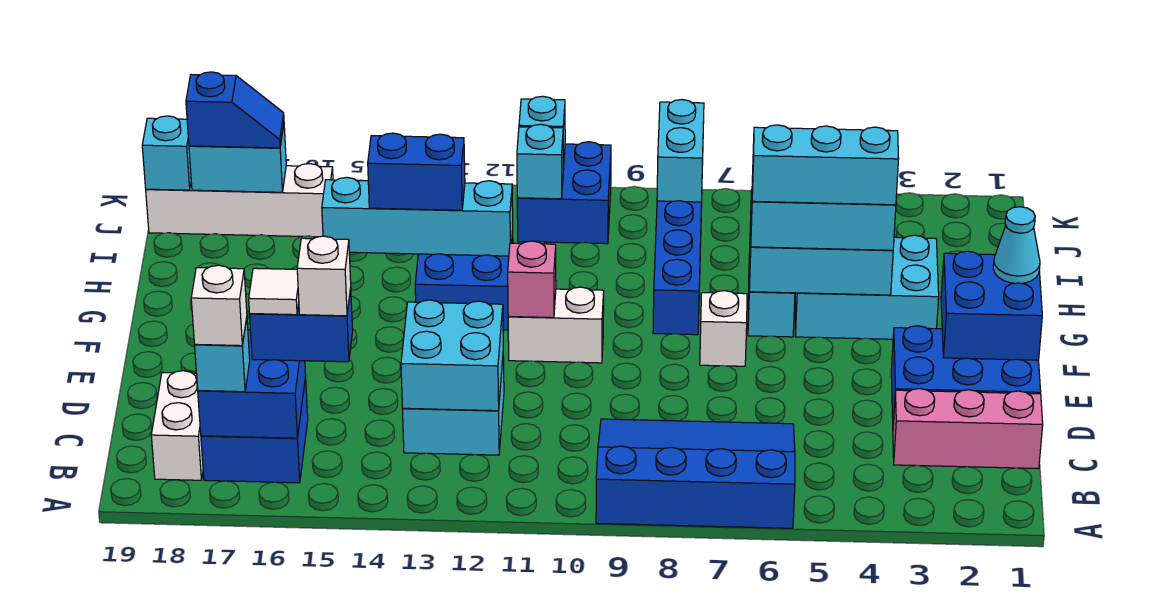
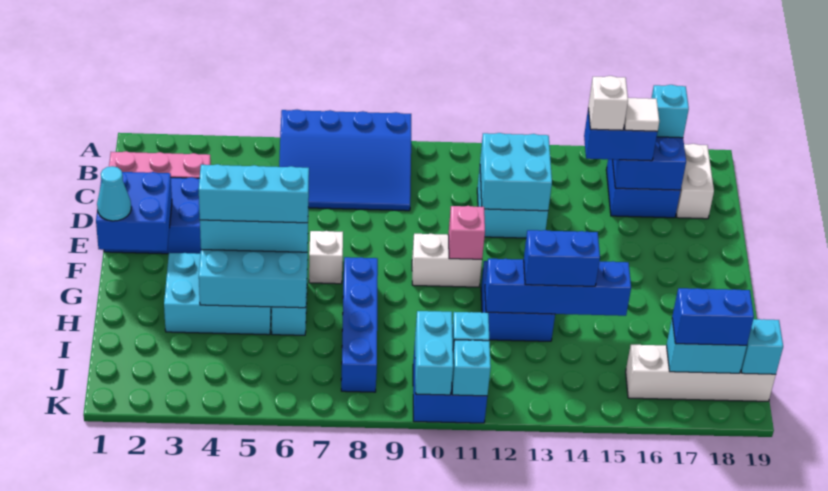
white brick B17 level 4 -> none
cyan brick H12:H15 level 2 -> blue brick H12:H15 level 2
cyan brick J8:K8 level 2 -> cyan brick J10:K10 level 2
blue slope J17:J18 level 3 top 18 -> blue brick J17:J18 level 3

